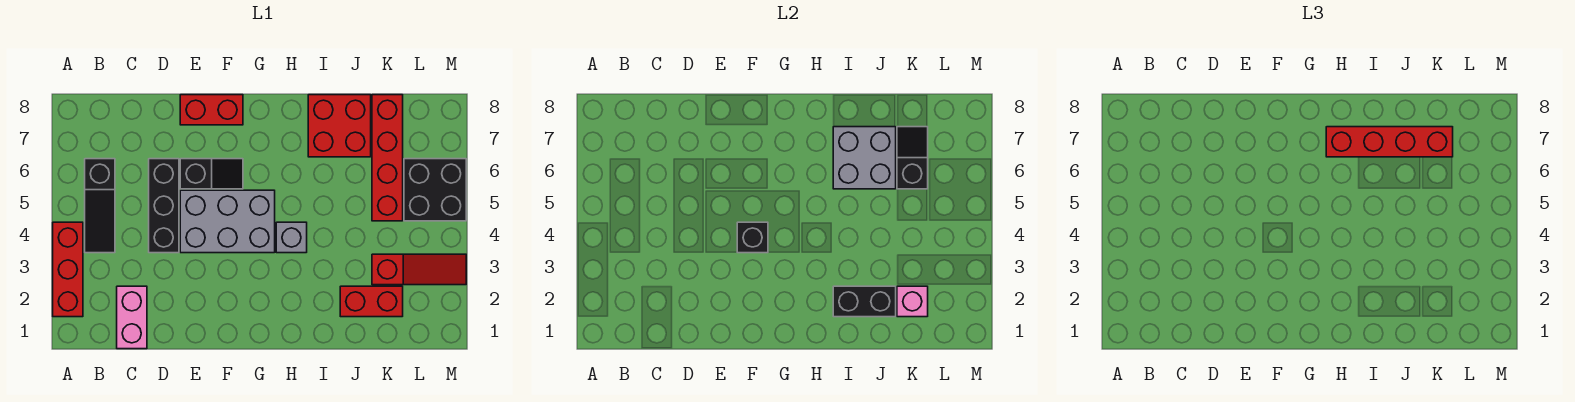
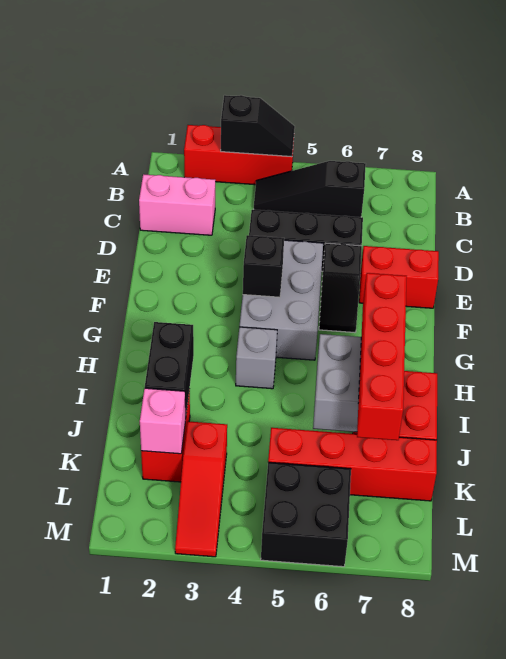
red brick E8:F8 level 1 -> red brick E7:E8 level 1
black slope K6:K7 level 2 top 6 -> black slope A3:A4 level 2 top 3

